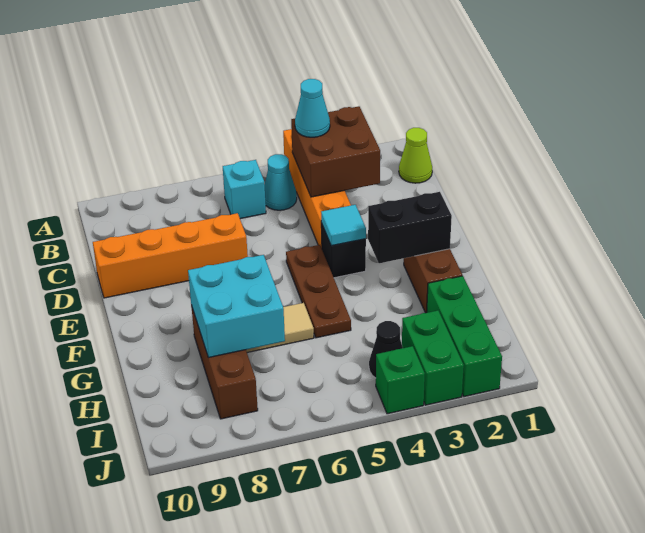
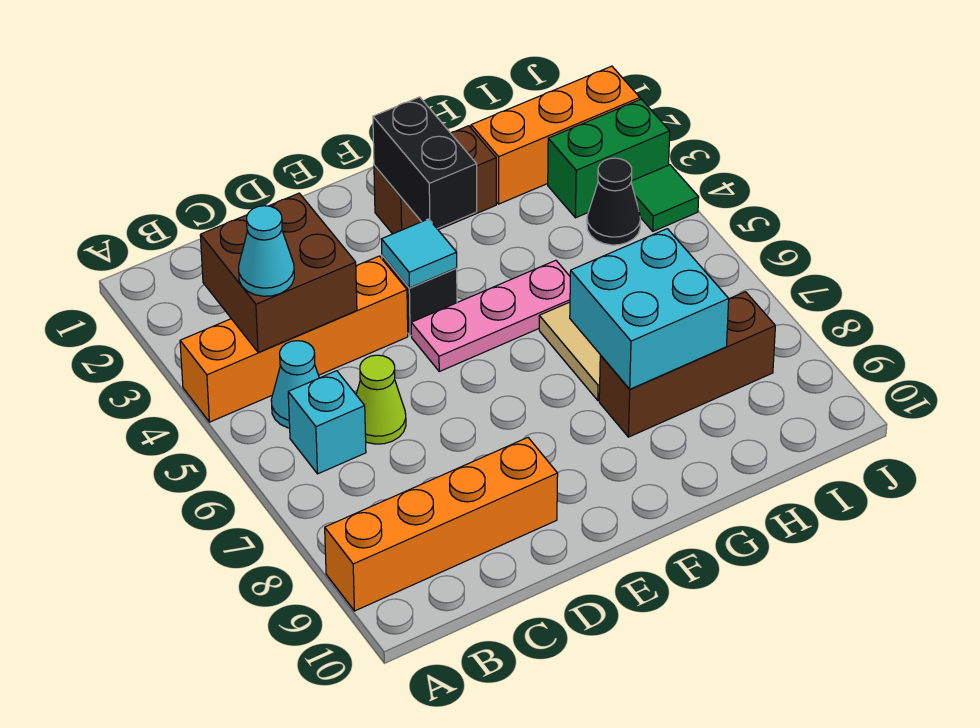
lime cone B1 level 1 -> lime cone C6 level 1
orange brick D7:D10 level 1 -> orange brick A9:D9 level 1
brown plate E5:G5 level 1 -> pink plate E5:G5 level 1
green brick H2:J2 level 1 -> orange brick H2:J2 level 1
green brick J4 level 1 -> green tile J4 level 1

